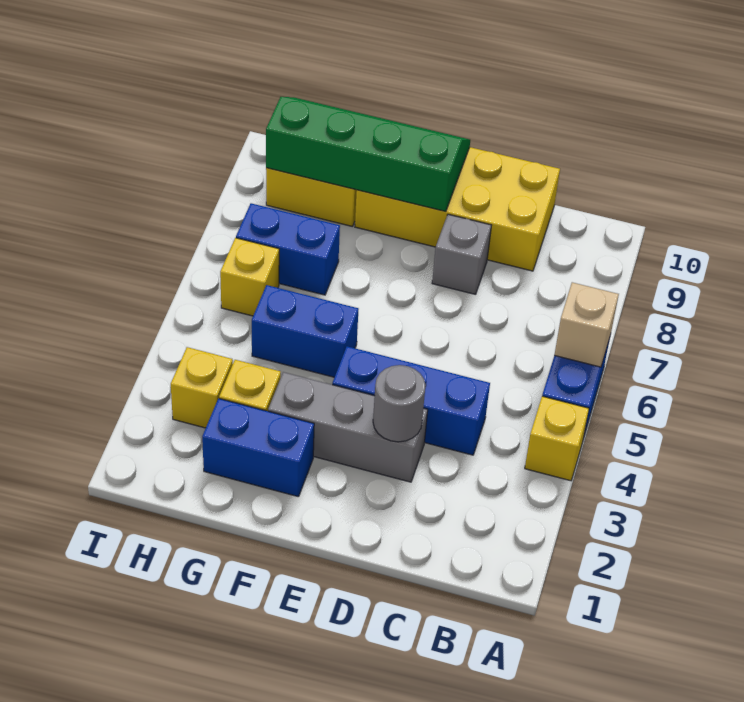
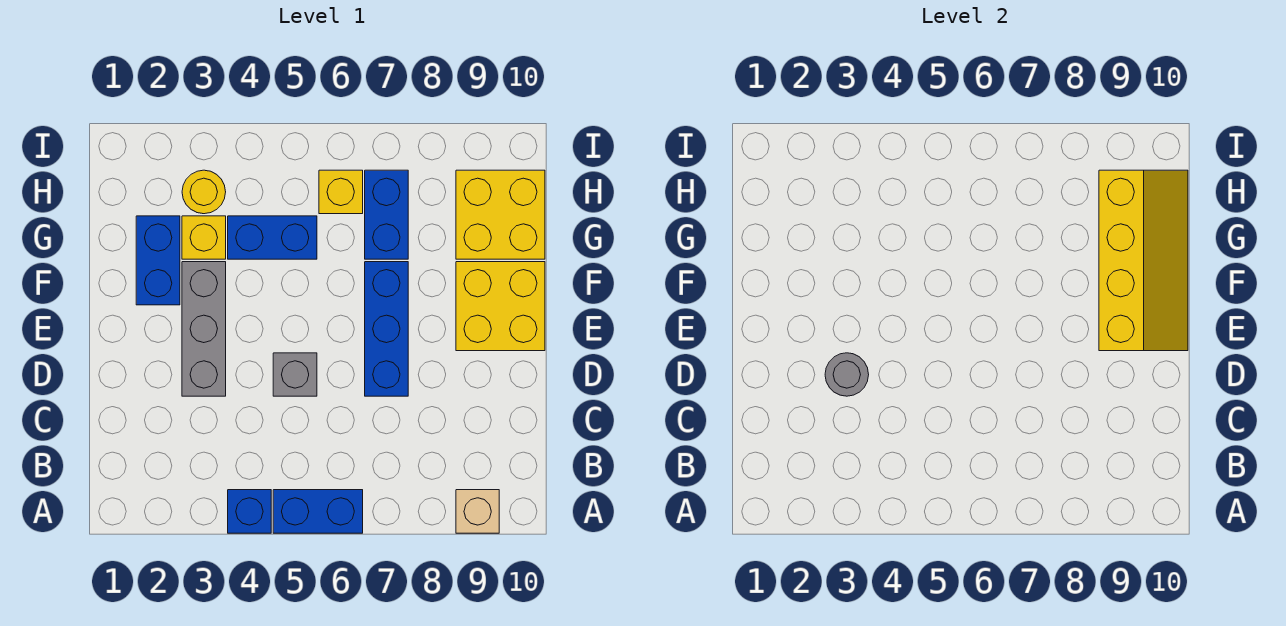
yellow brick A4 level 1 -> blue brick A4 level 1
tan brick A6 level 2 -> tan brick A9 level 1
blue brick C4:E4 level 1 -> blue brick D7:F7 level 1
yellow brick C9:F10 level 1 -> yellow brick E9:F10 level 1
grey brick D8 level 1 -> grey brick D5 level 1
green slope E9:H10 level 2 top 9 -> yellow slope E9:H10 level 2 top 9
blue brick F5:G5 level 1 -> blue brick G4:G5 level 1
yellow brick H3 level 1 -> yellow round brick H3 level 1

